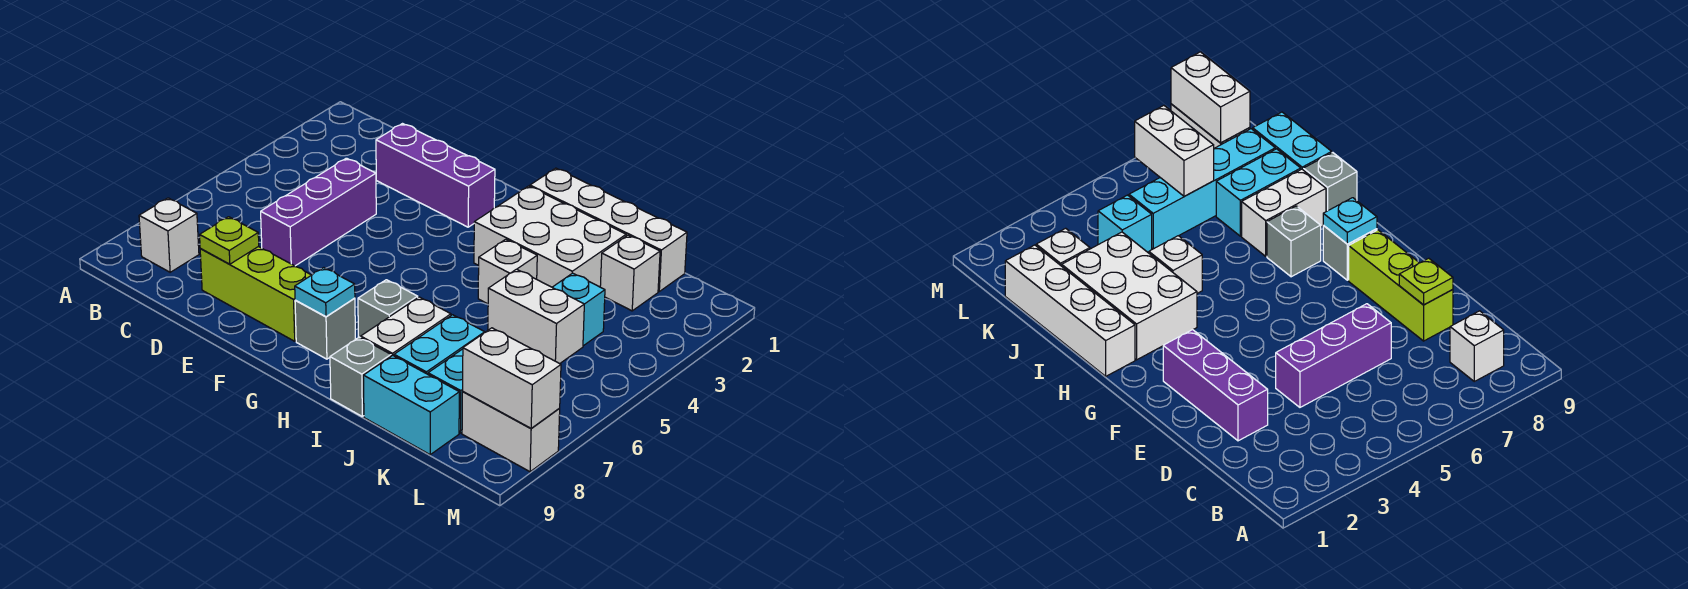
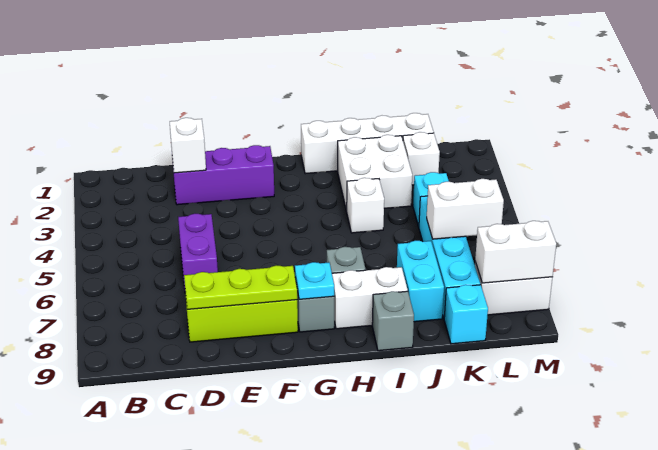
white brick B8 level 1 -> white brick D2 level 2
purple brick D4:D6 level 1 -> purple brick D5:D6 level 1
lime plate D8 level 2 -> lime plate D8:F8 level 2
white brick H2:J3 level 1 -> white brick I2:J3 level 1
white brick I7:I8 level 1 -> white brick H8:I8 level 1
cyan brick J9:K9 level 1 -> cyan brick K9 level 1

